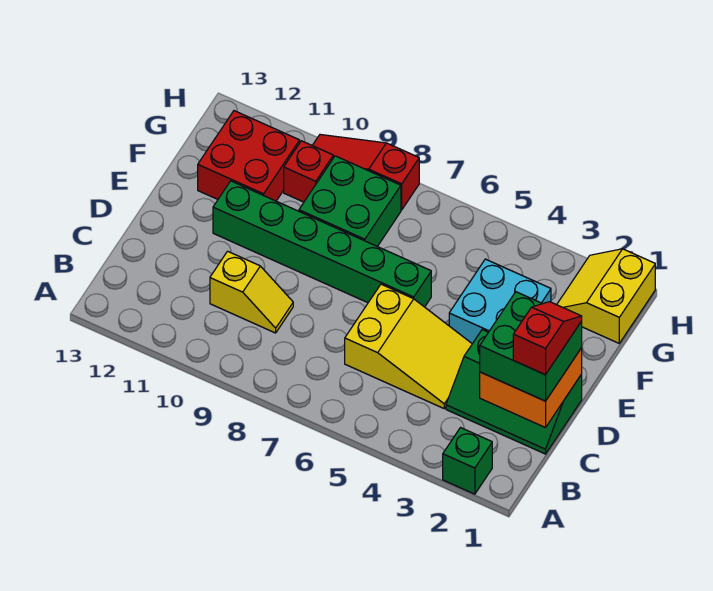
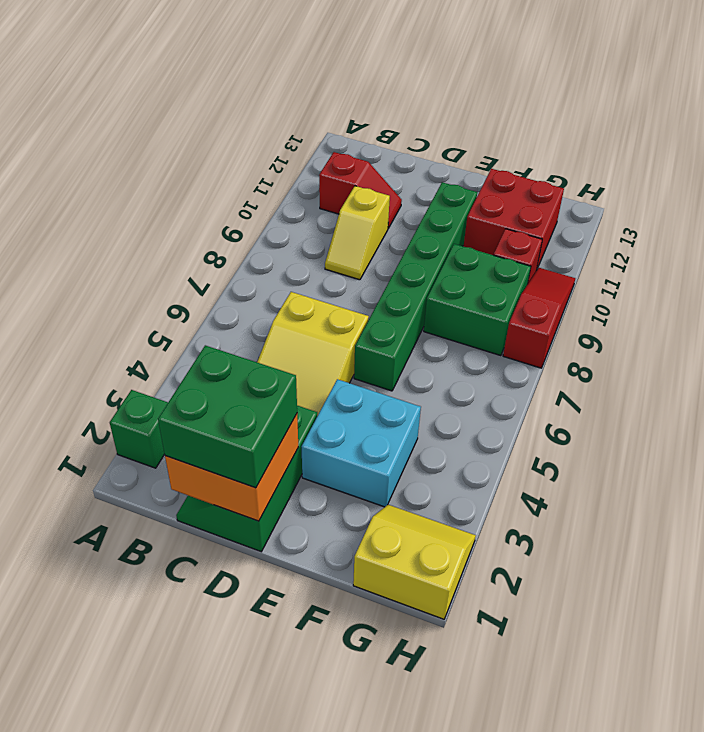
red slope C1:D1 level 4 top C -> red slope B11:C11 level 1 top B

